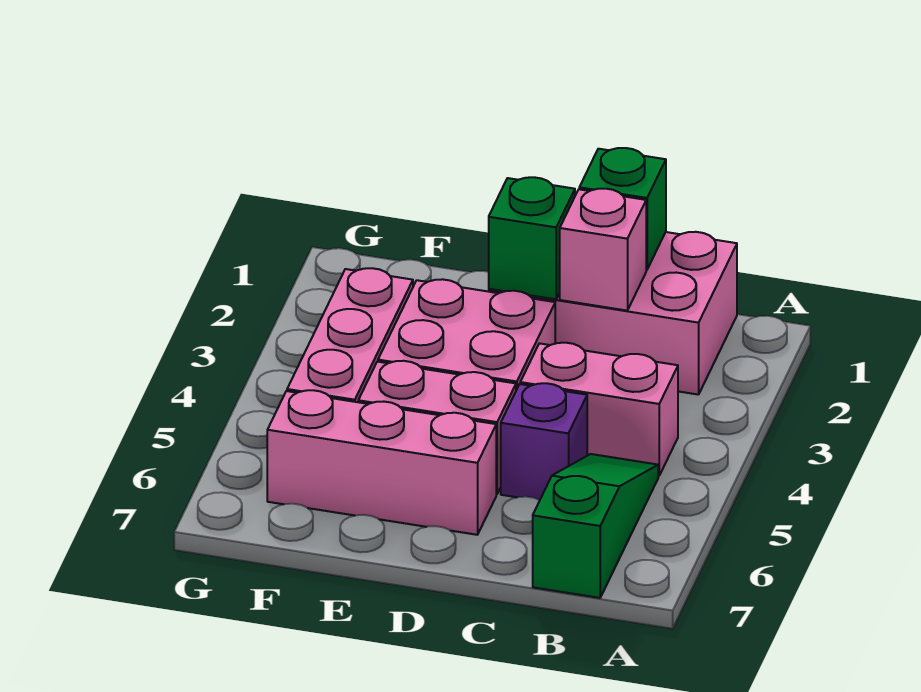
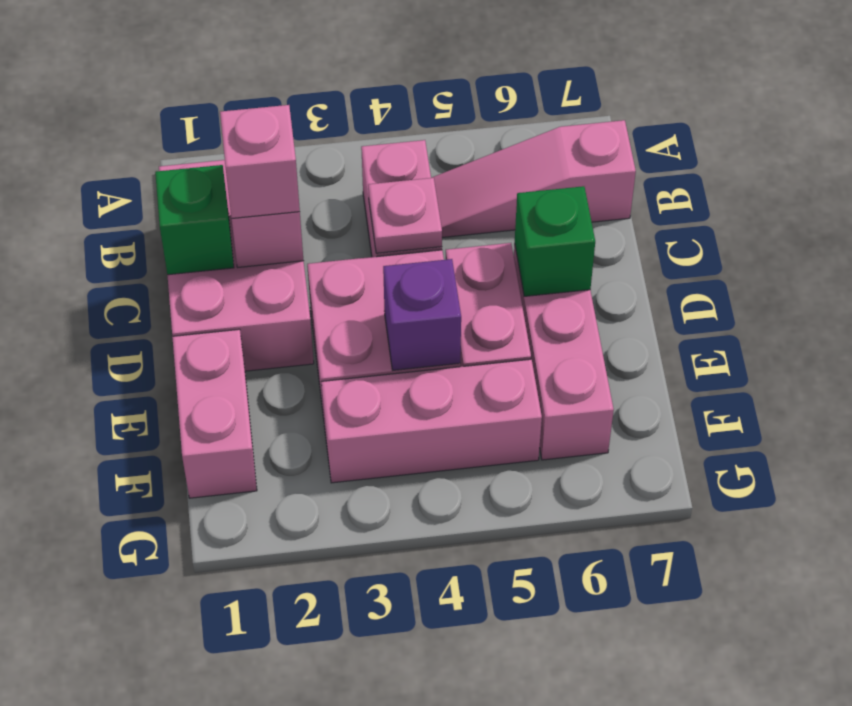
green slope B5:B7 level 1 top 7 -> pink slope B5:B7 level 1 top 7
none -> pink brick C2 level 3
none -> pink plate C4 level 2
purple brick C5 level 1 -> purple brick E4 level 2
green brick D2 level 2 -> green brick D6 level 2
none -> pink brick E1:F1 level 1

